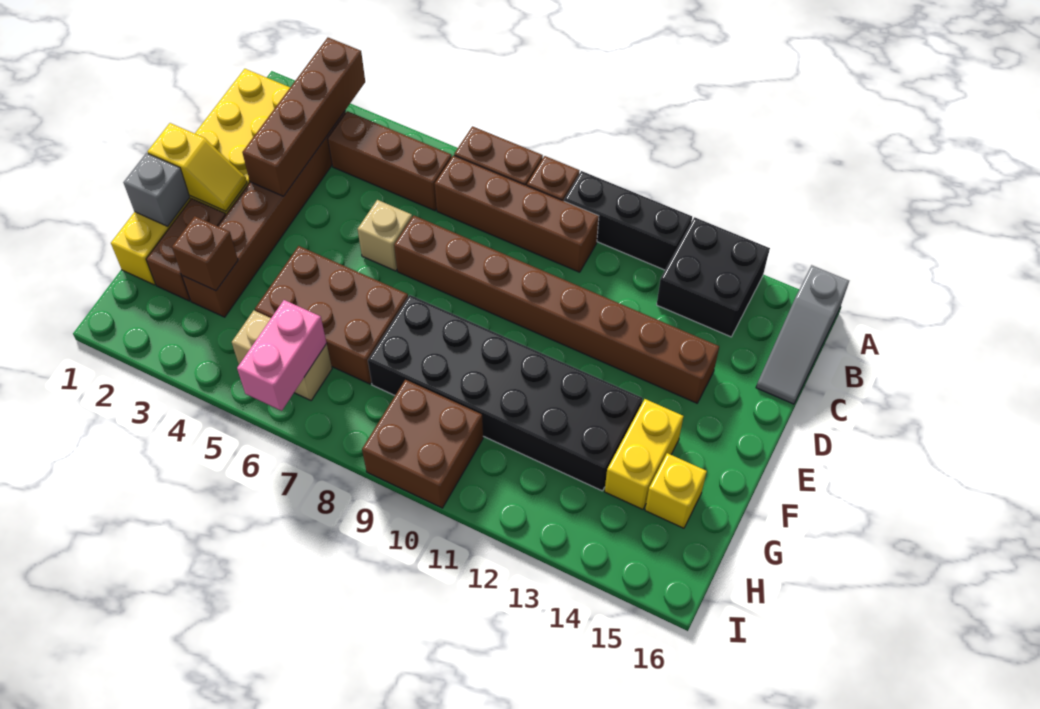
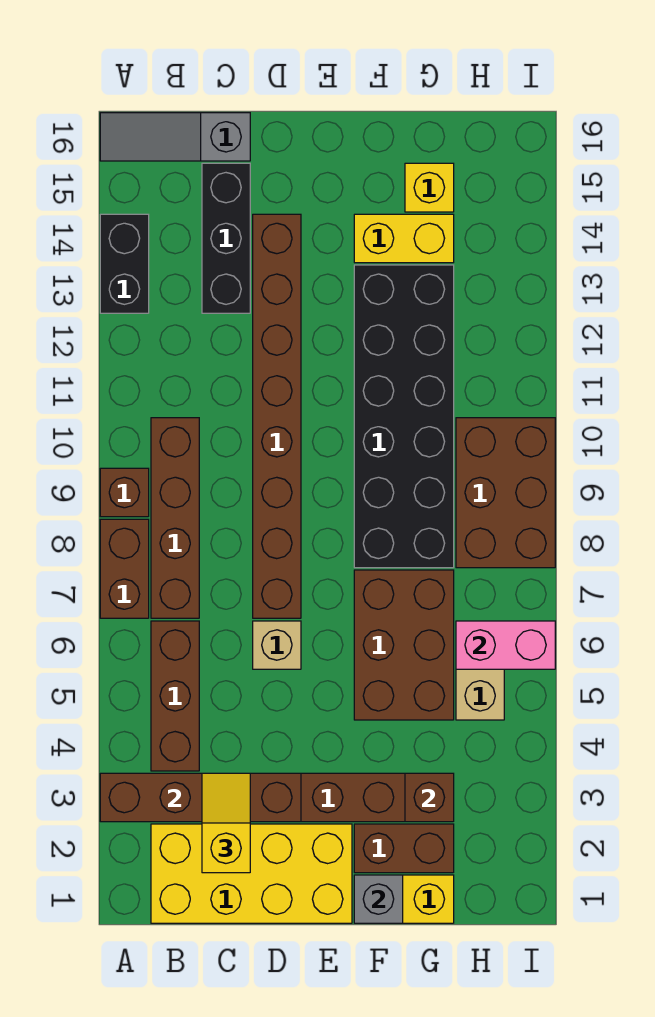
black brick A10:A12 level 1 -> black brick C13:C15 level 1
black brick A13:B14 level 1 -> black brick A13:A14 level 1
grey slope A16:C16 level 1 top A -> grey slope A16:C16 level 1 top C
yellow slope E1:E2 level 2 top 1 -> yellow slope C2:C3 level 3 top 2
brown brick H9:I10 level 1 -> brown brick H8:I10 level 1

